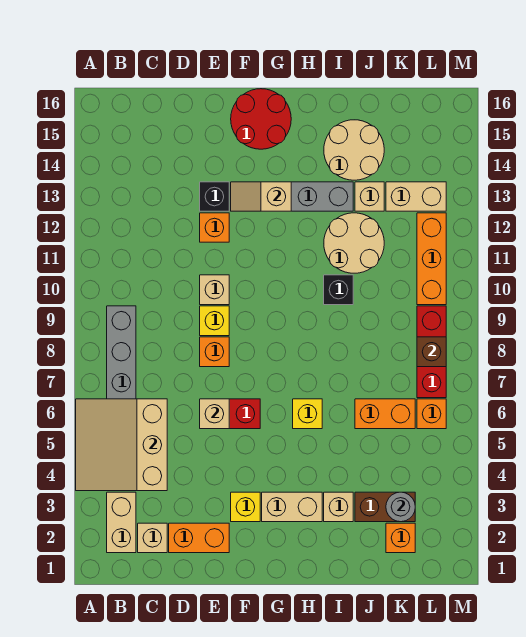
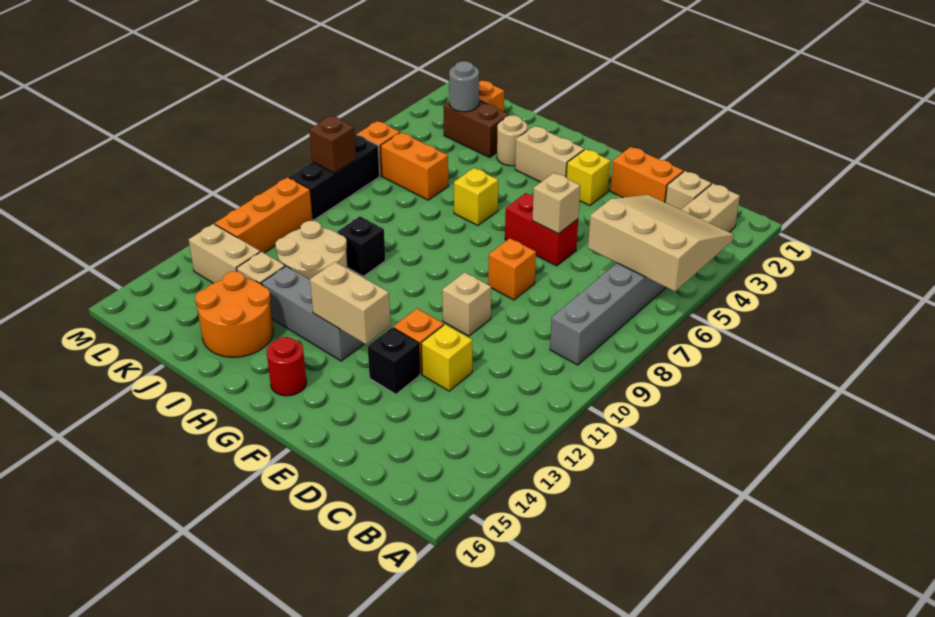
tan slope A4:C6 level 2 top C -> tan slope A4:C6 level 2 top 6
yellow brick E9 level 1 -> yellow brick D12 level 1
tan slope F13:G13 level 2 top G -> tan brick F13:G13 level 2
red round brick F15:G16 level 1 -> red round brick G15 level 1
tan brick I3 level 1 -> tan round brick I3 level 1
tan round brick I14:J15 level 1 -> orange round brick I14:J15 level 1
red brick L7:L9 level 1 -> black brick L7:L9 level 1

